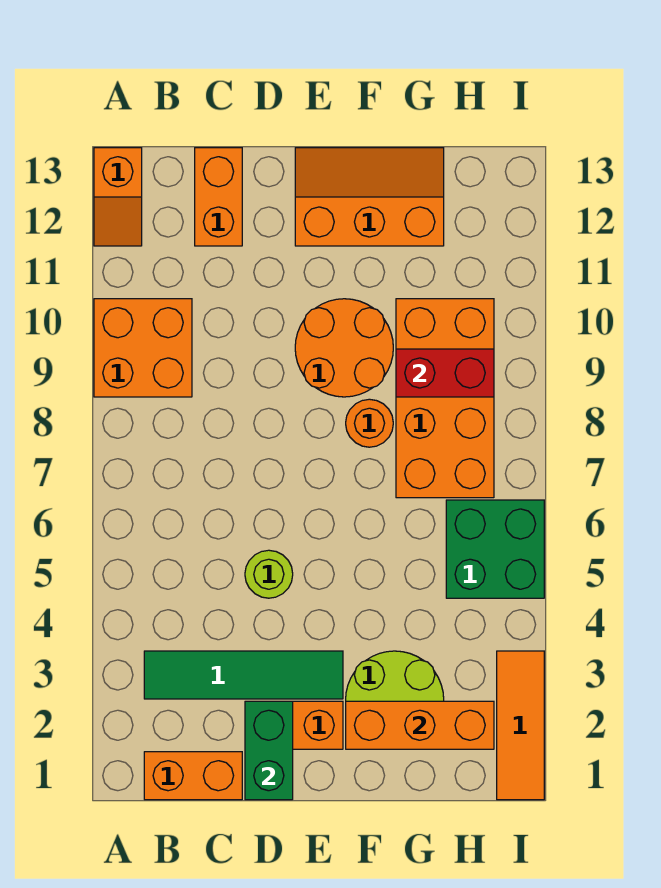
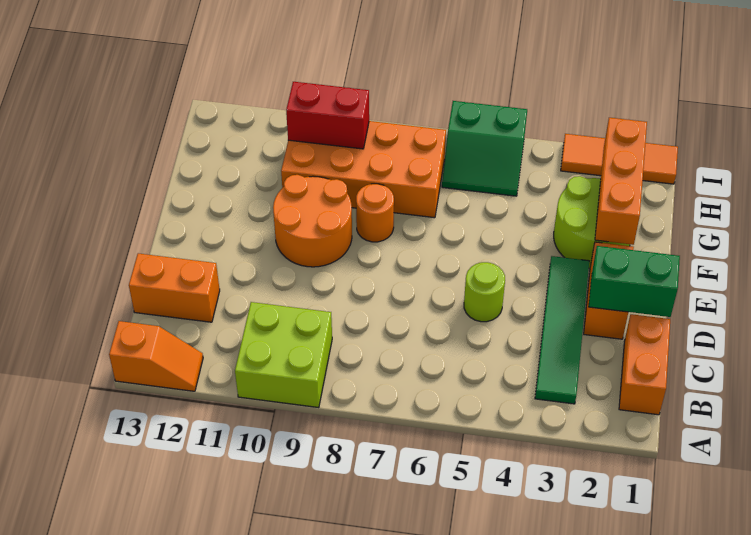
orange brick A9:B10 level 1 -> lime brick A9:B10 level 1
orange slope E12:G13 level 1 top 12 -> none
red brick G9:H9 level 2 -> red brick H9:H10 level 2
green brick H5:I6 level 1 -> green slope H5:I6 level 1 top I

